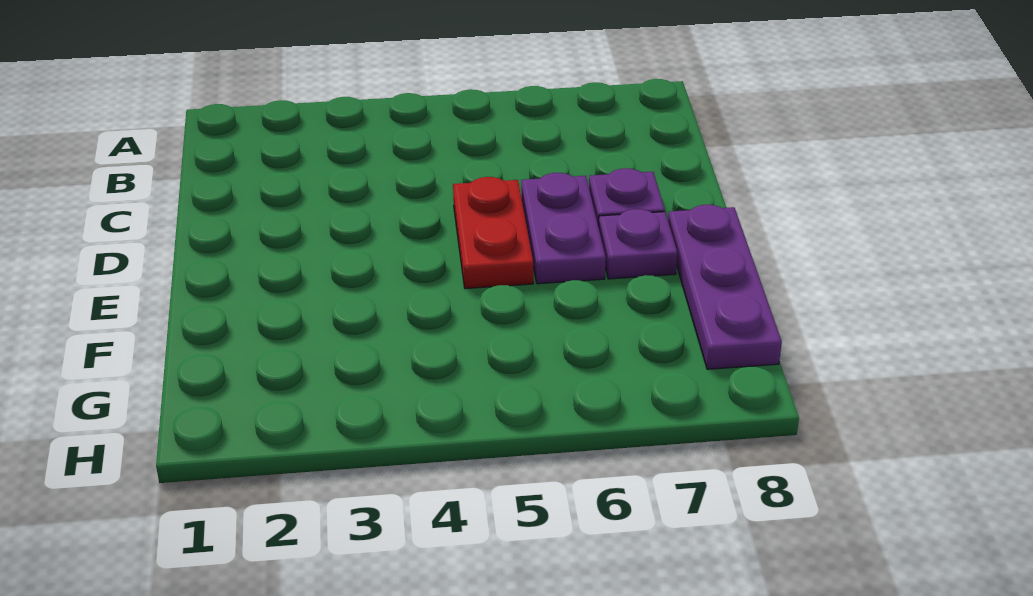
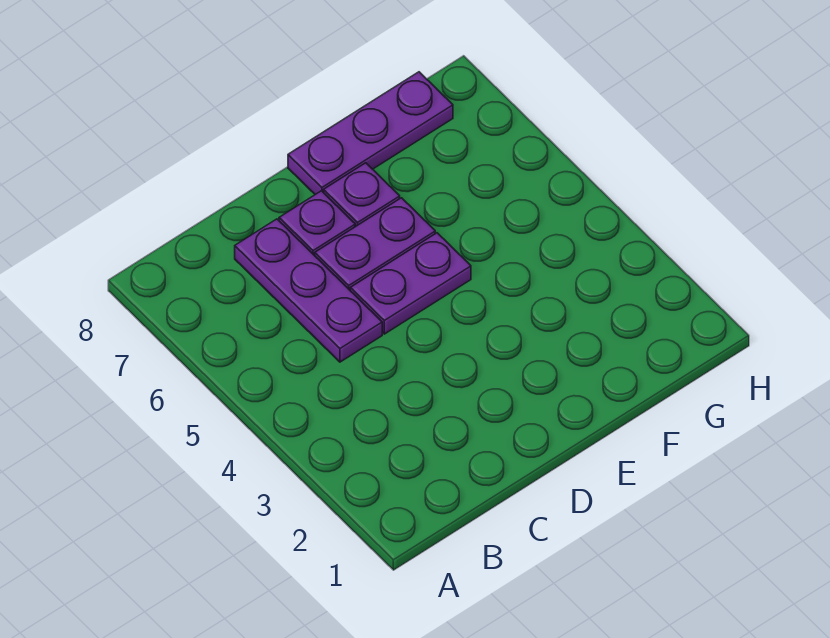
none -> purple plate C5:C7 level 1
red plate D5:E5 level 1 -> purple plate D5:E5 level 1

